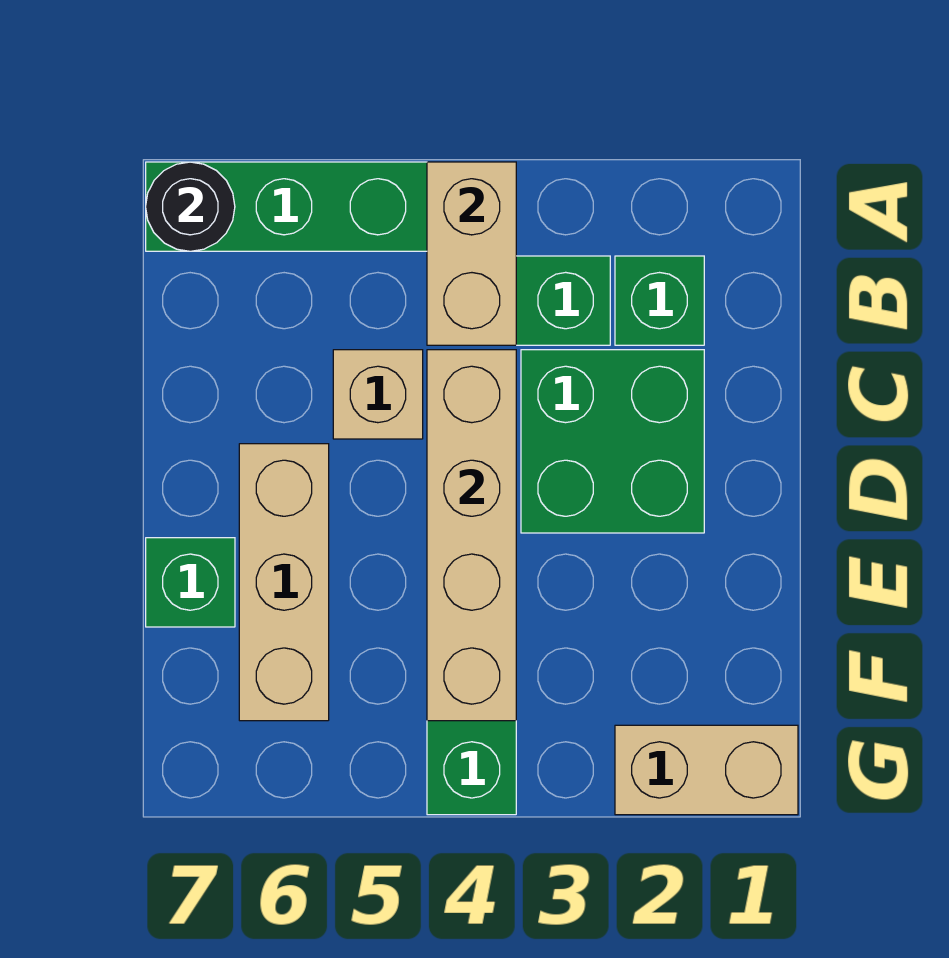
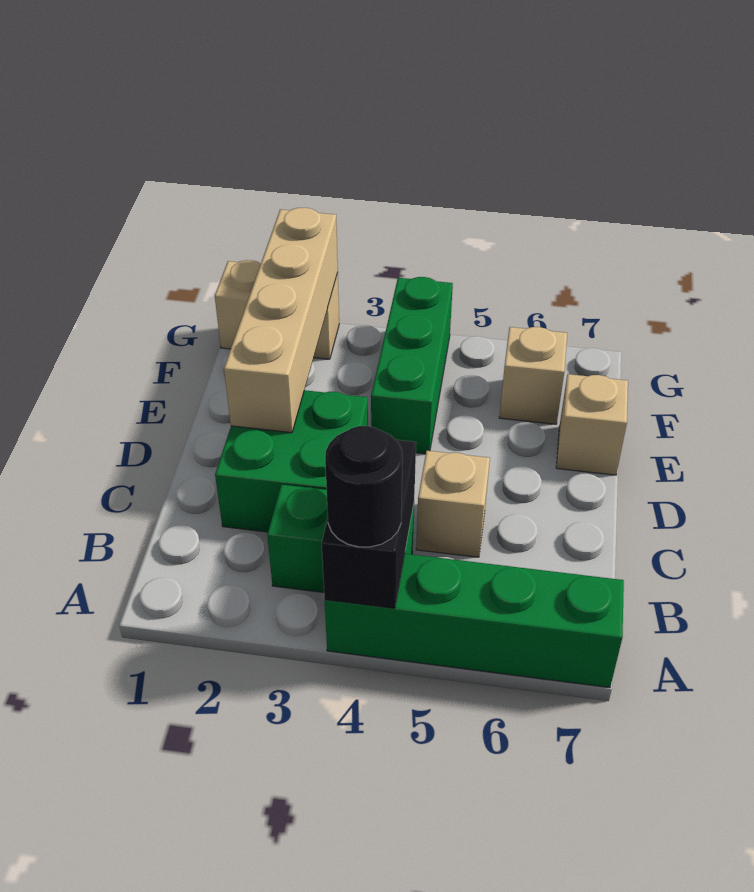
tan brick A4:B4 level 2 -> black brick A4:B4 level 2
black round brick A7 level 2 -> black round brick A4 level 3
green brick B2 level 1 -> none
tan brick C4:F4 level 2 -> tan brick D2:G2 level 2
tan brick D6:F6 level 1 -> tan brick F6 level 1
green brick E7 level 1 -> tan brick E7 level 1

